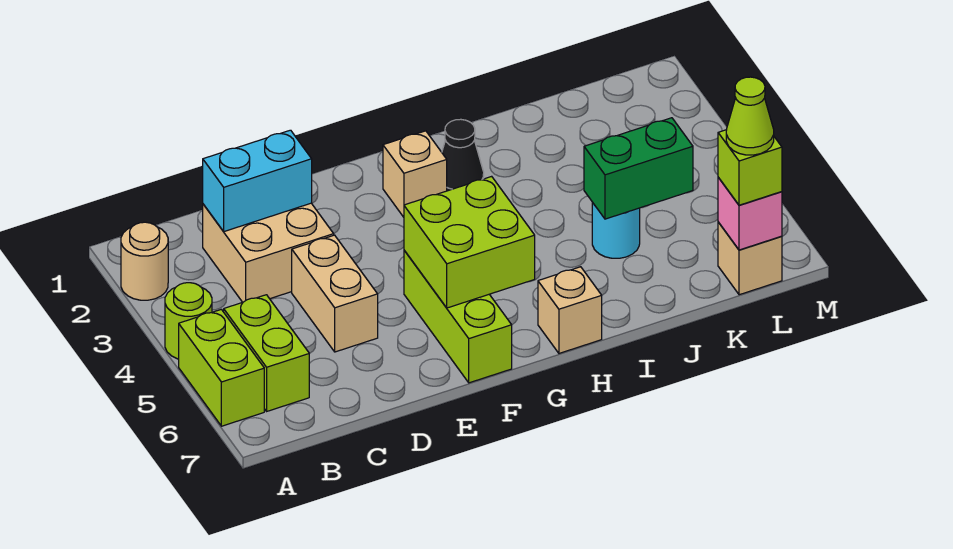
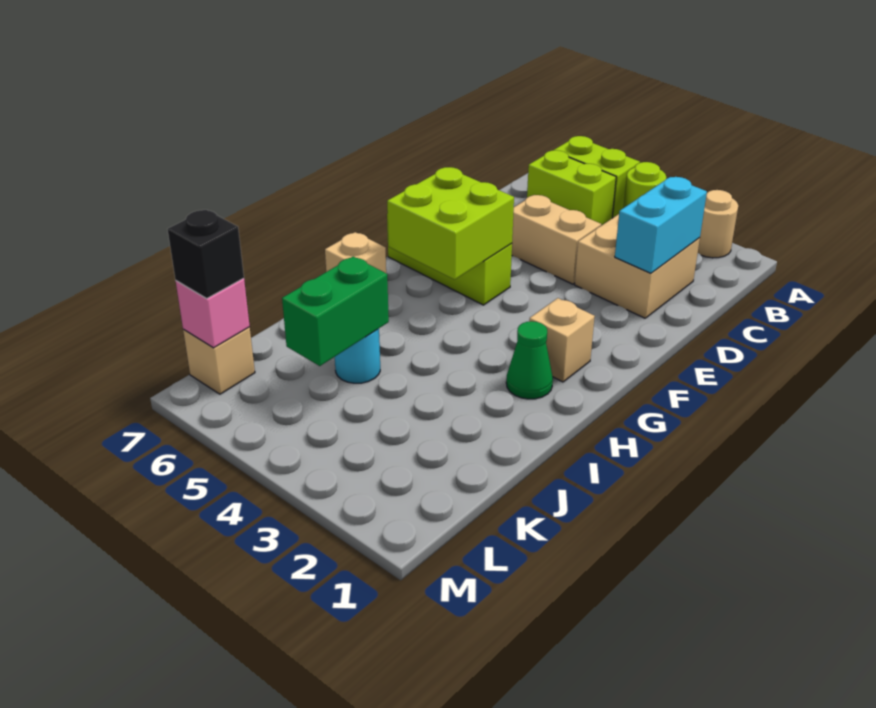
black cone H2 level 1 -> green cone H2 level 1
lime brick L7 level 3 -> black brick L7 level 3
lime cone L7 level 4 -> none

